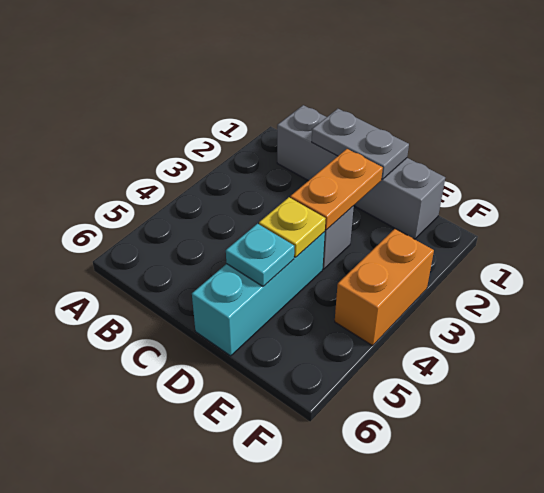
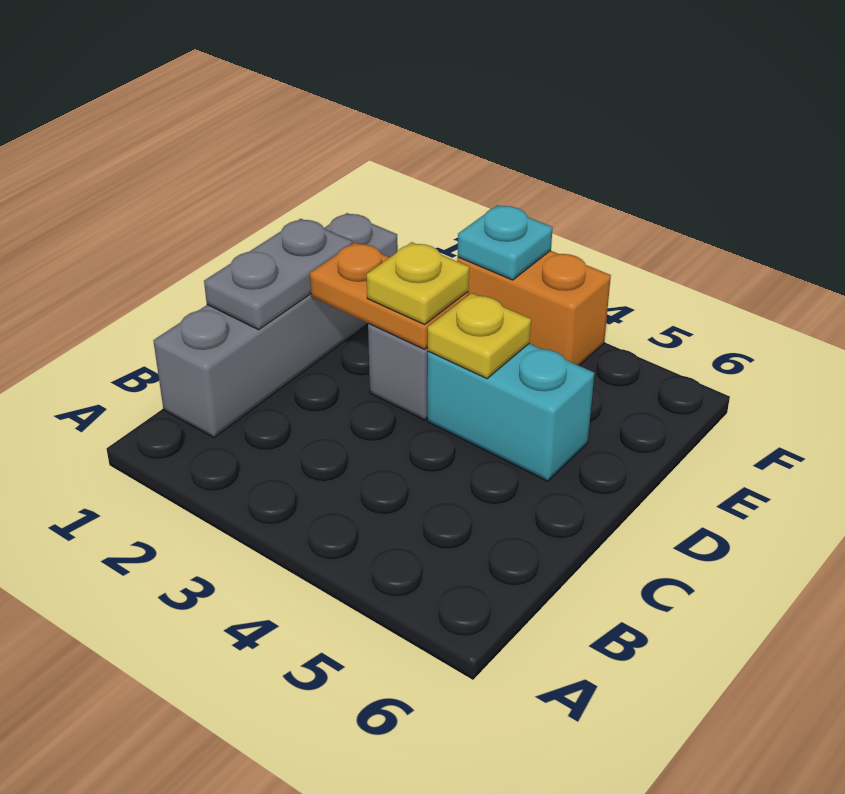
none -> yellow plate D3 level 3
cyan brick D4:D6 level 1 -> cyan brick D4:D5 level 1
cyan plate D5 level 2 -> cyan plate F3 level 2

